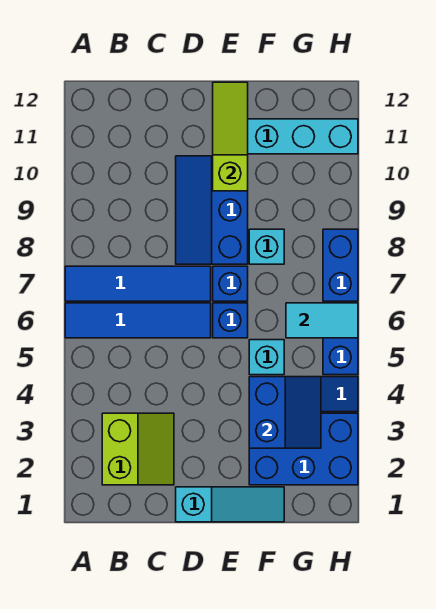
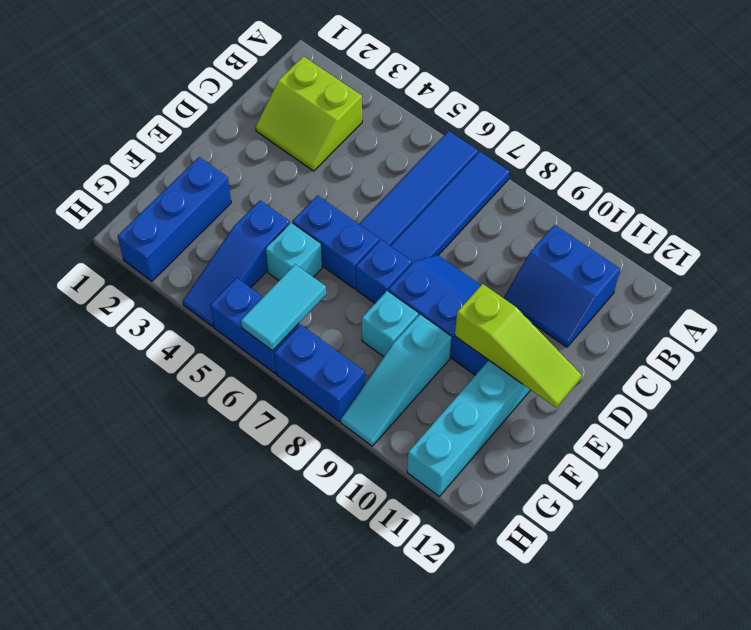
cyan slope D1:F1 level 1 top D -> cyan slope F9:H9 level 1 top F
blue brick E6 level 1 -> blue brick E5:E6 level 1
blue brick F2:H3 level 1 -> blue brick F2:H2 level 1
blue slope F3:G4 level 2 top F -> blue slope B10:C11 level 1 top B

